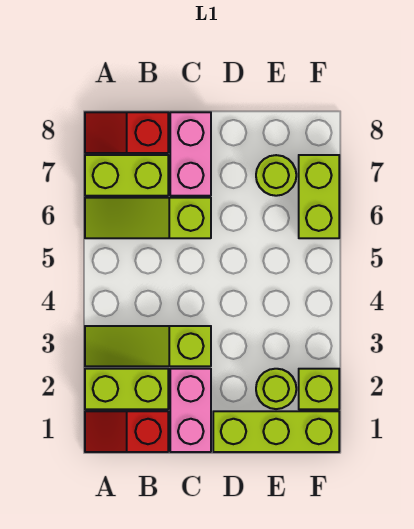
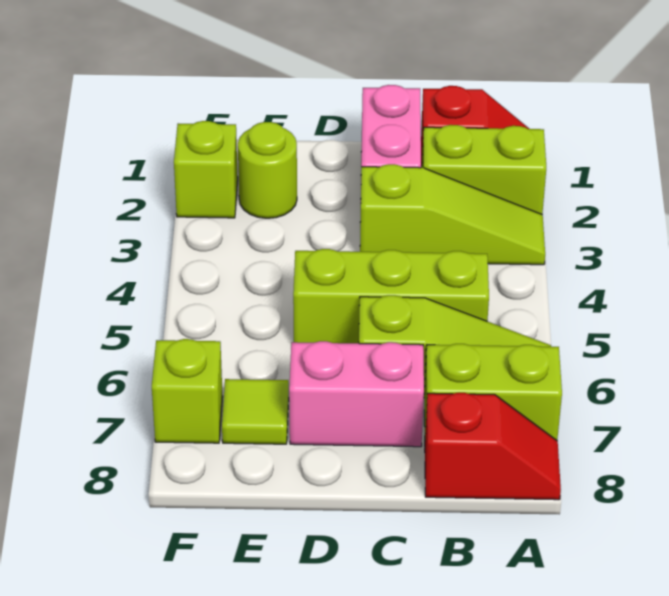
pink brick C7:C8 level 1 -> pink brick C7:D7 level 1
lime brick D1:F1 level 1 -> lime brick B5:D5 level 1
lime round brick E7 level 1 -> lime tile E7 level 1
lime brick F6:F7 level 1 -> lime brick F7 level 1

